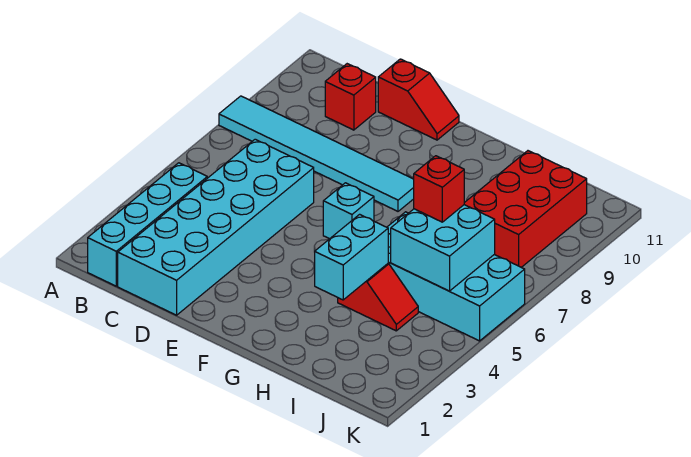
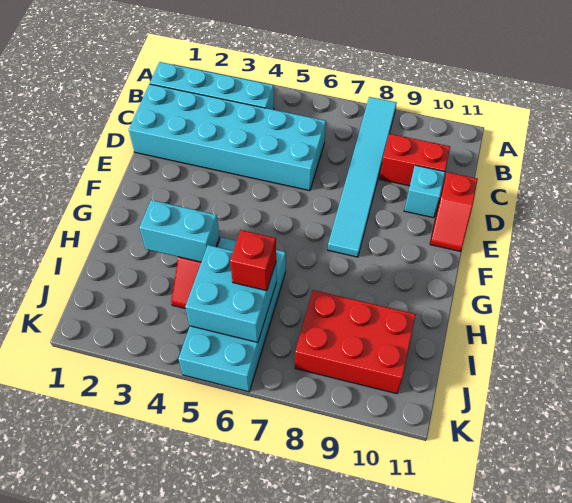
red brick C10 level 1 -> red brick C9:C10 level 1
cyan brick F6 level 1 -> cyan brick D10 level 1

